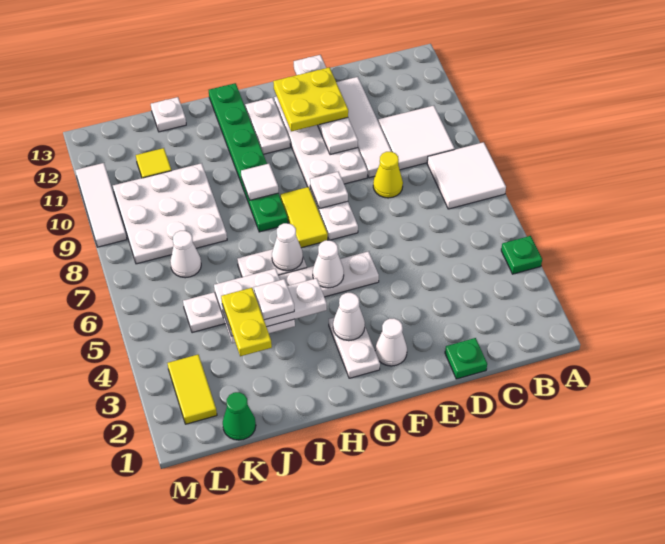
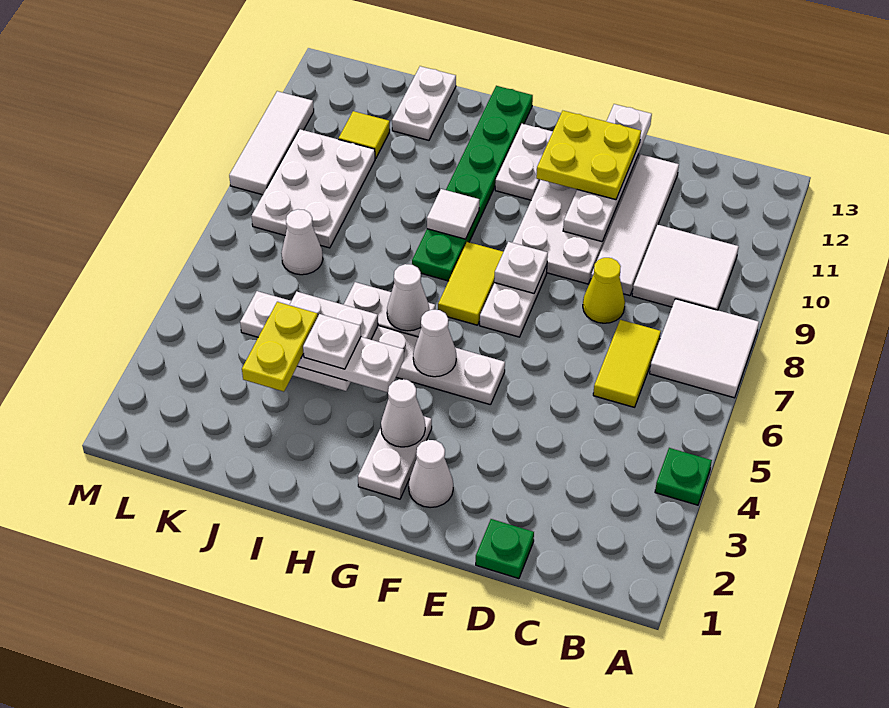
white plate J8:L10 level 1 -> white plate K8:L10 level 1
white plate J13 level 1 -> white plate J12:J13 level 1
green cone K1 level 1 -> none
yellow tile L2:L3 level 1 -> yellow tile C6:C7 level 1

